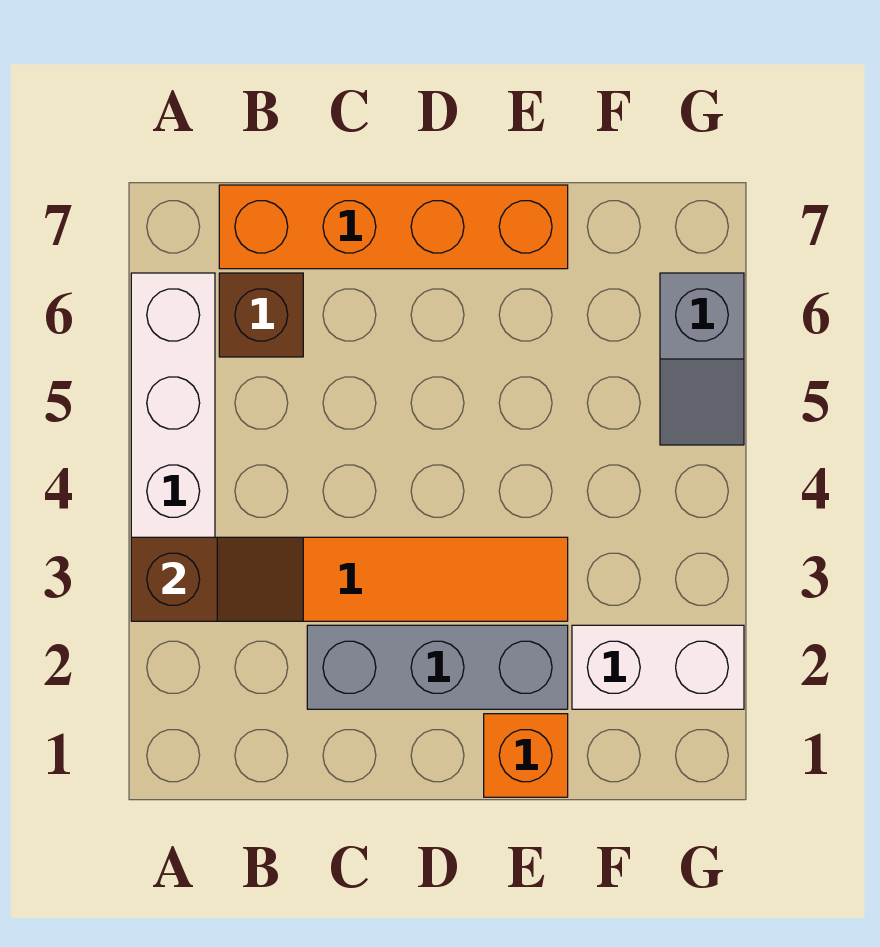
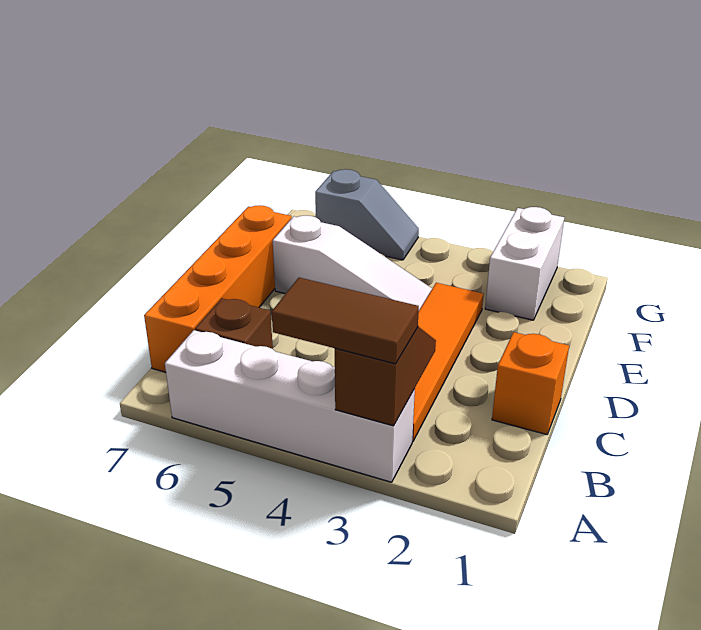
none -> brown tile A3:A4 level 3
grey brick C2:E2 level 1 -> none
orange brick E1 level 1 -> orange brick C1 level 1
none -> white slope E4:E6 level 1 top 6

